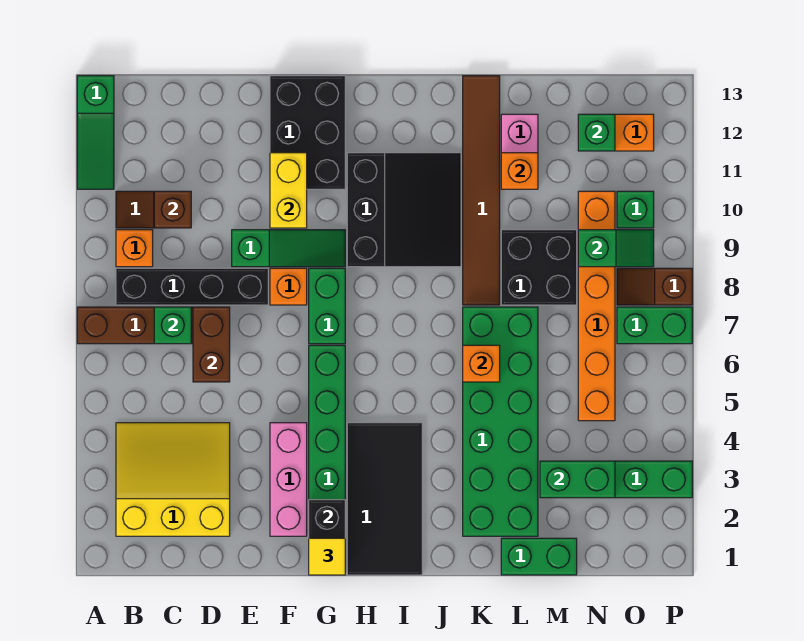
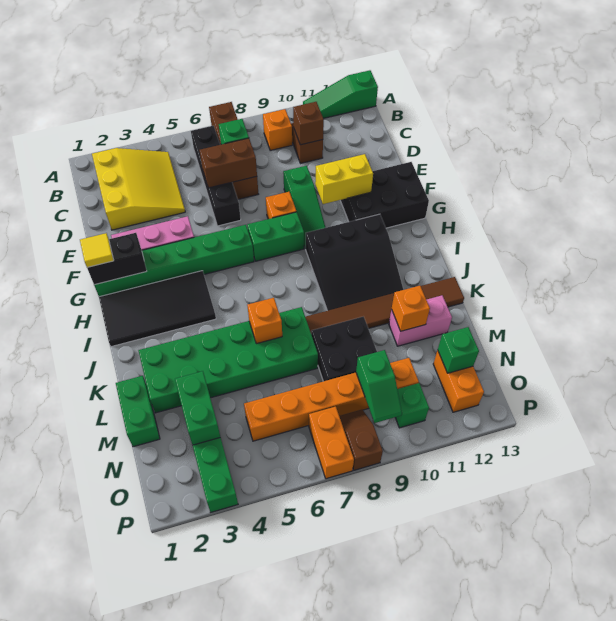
black brick B8:E8 level 1 -> black brick B6:E6 level 1
green brick O7:P7 level 1 -> orange brick O7:P7 level 1

